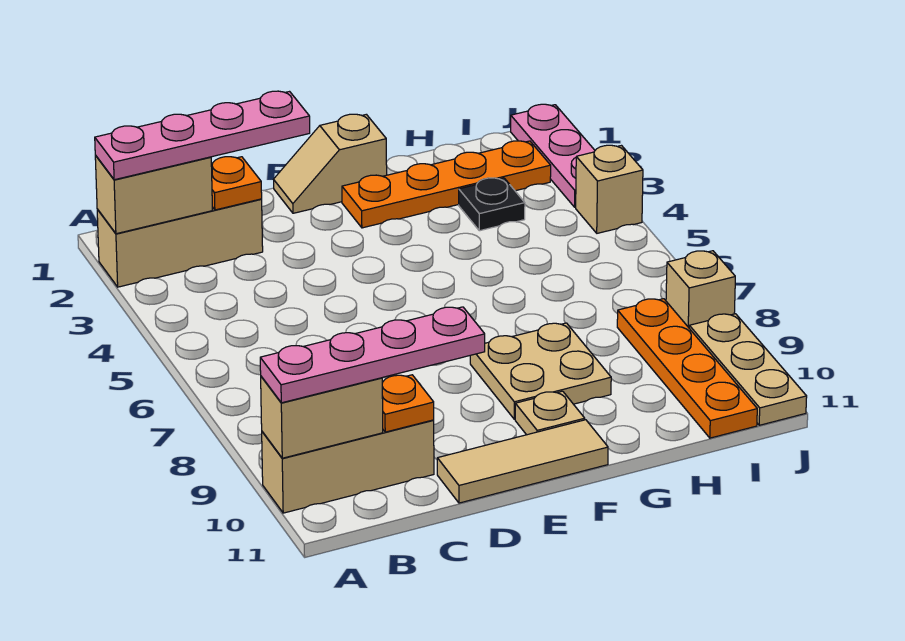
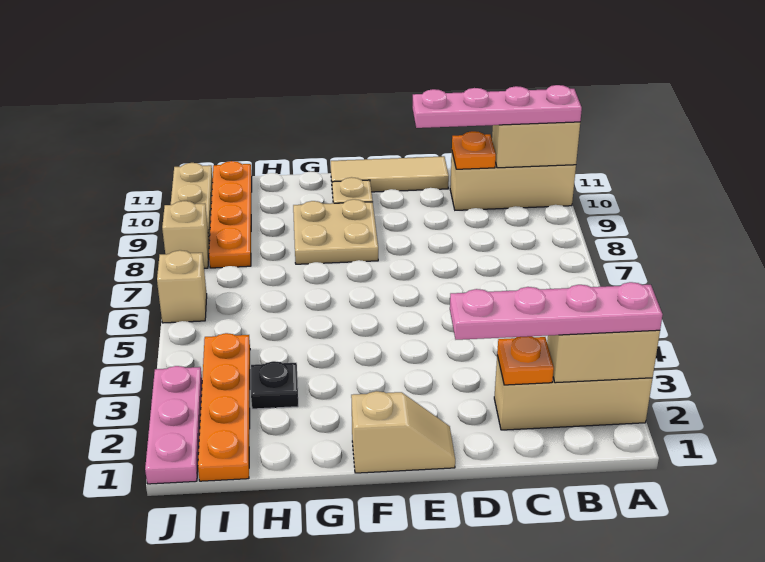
orange plate F2:I2 level 1 -> orange plate I1:I4 level 1
tan brick J4 level 1 -> tan brick J6 level 1

